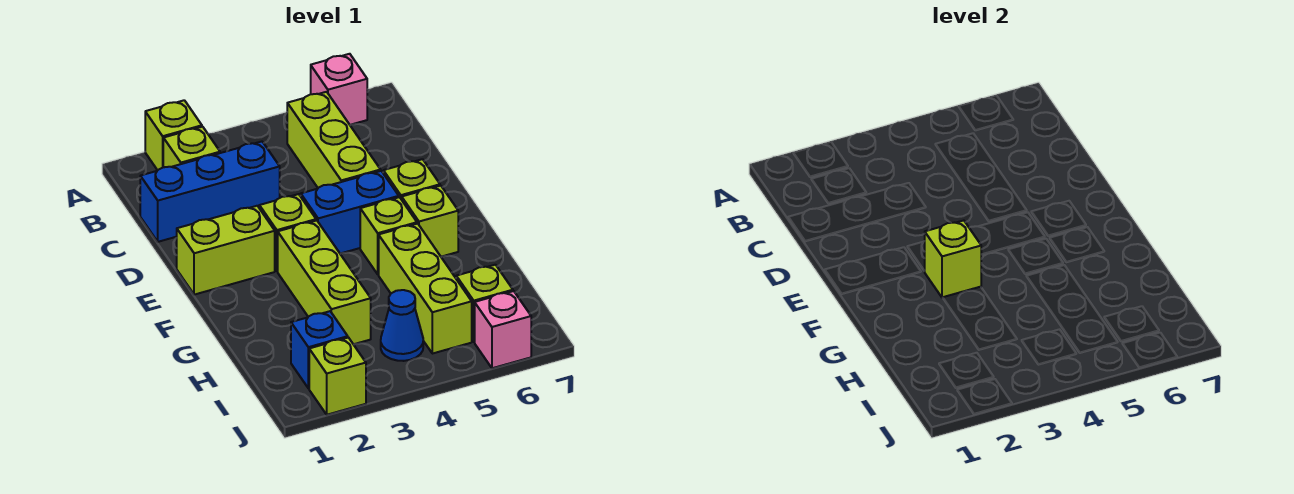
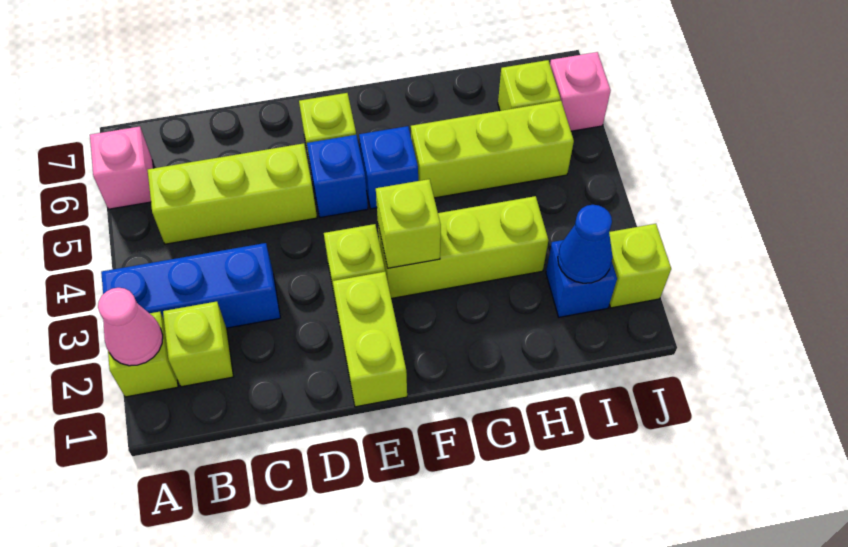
none -> pink cone A2 level 2
blue brick C1:C3 level 1 -> blue brick A3:C3 level 1
blue brick E4:E5 level 1 -> blue brick E5 level 1
lime brick F5 level 1 -> blue brick F5 level 1
lime brick F6 level 1 -> none
blue cone I4 level 1 -> blue cone I2 level 2

